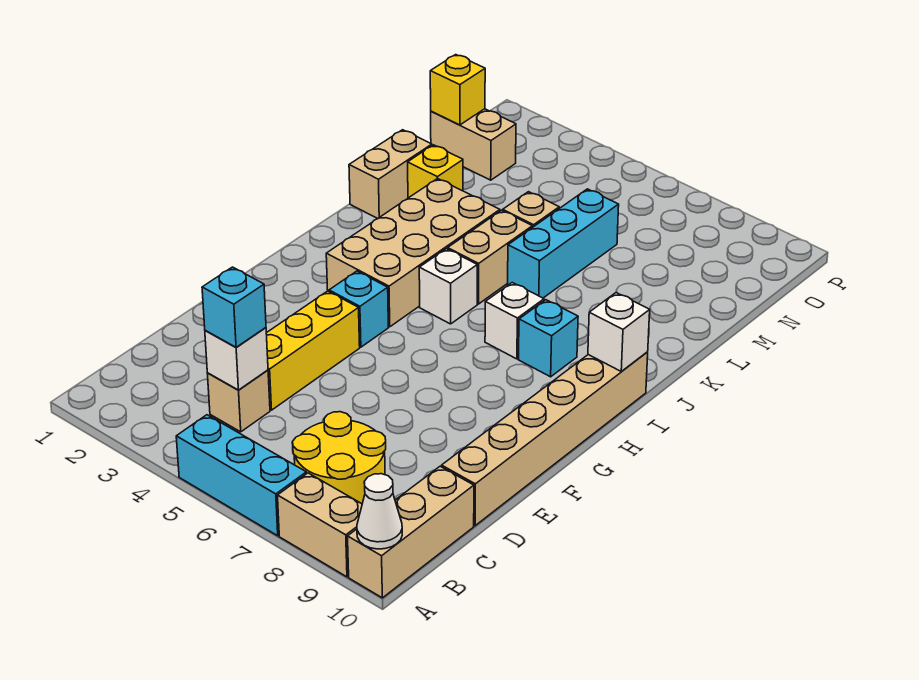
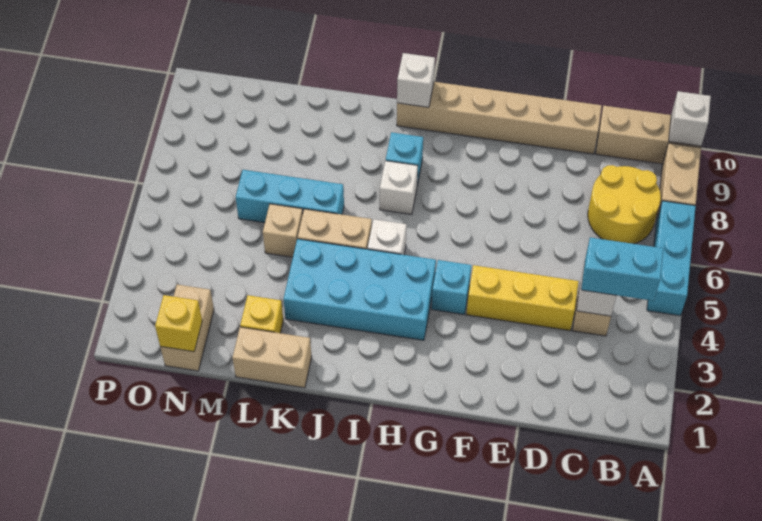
white cone A10 level 2 -> white brick A10 level 2
cyan brick C4 level 3 -> cyan brick B4:C4 level 3
tan brick H3:K4 level 1 -> cyan brick H3:K4 level 1

